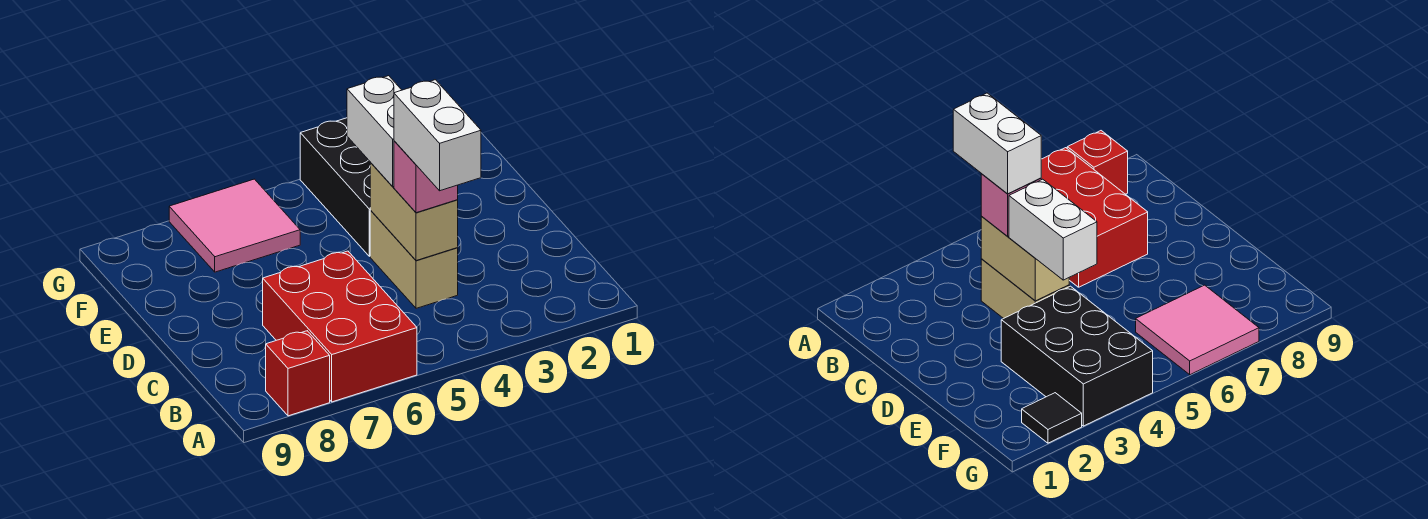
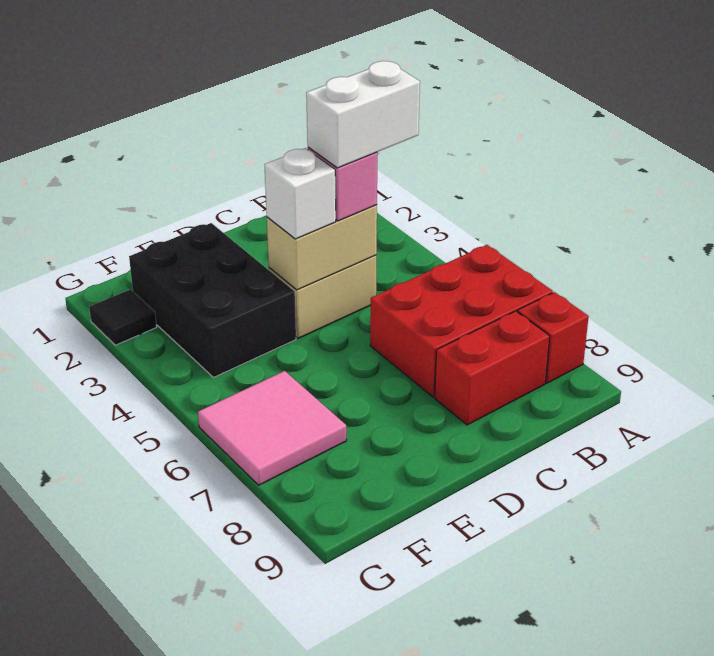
none -> red brick B8:C8 level 1
white brick D4:E4 level 3 -> white brick D4 level 3
black brick E3:G4 level 1 -> black brick E2:F4 level 1

